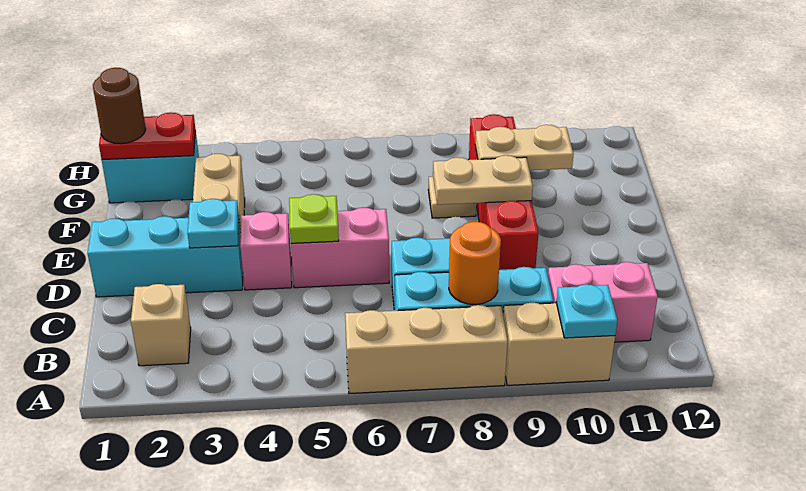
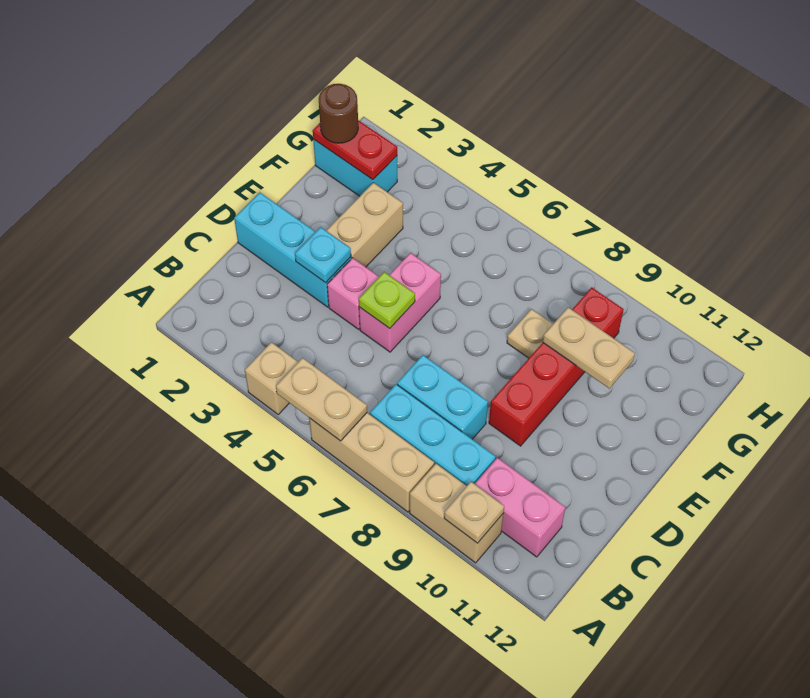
cyan plate A10 level 2 -> tan plate A10 level 2
tan brick B2 level 1 -> tan brick A4 level 1
orange round brick B8 level 2 -> none
pink brick D5:D6 level 1 -> pink brick D5:E5 level 1
tan plate E8:E9 level 2 -> tan plate A5:A6 level 2

